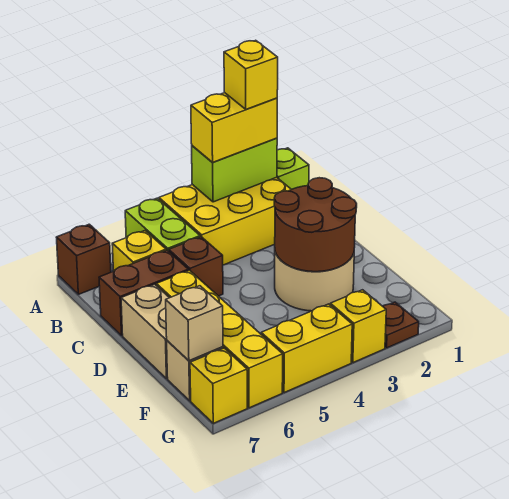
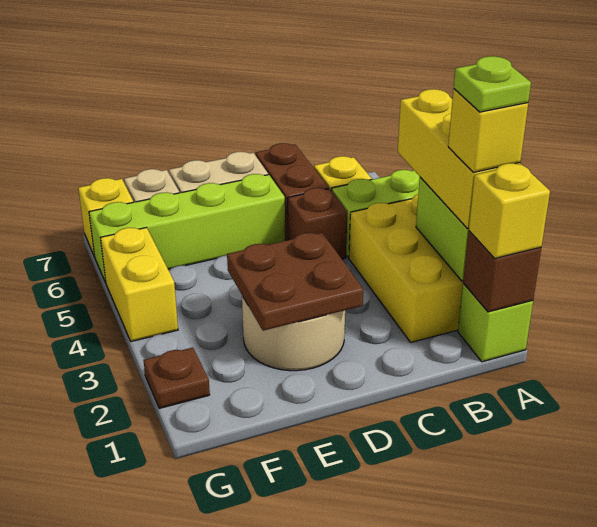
yellow brick A2:A3 level 3 -> yellow brick A2:A4 level 3
none -> lime plate A2 level 5
brown brick A7 level 1 -> brown brick A1 level 2
brown round brick D2:E3 level 2 -> brown plate D2:E3 level 2
yellow brick D6:G6 level 1 -> lime brick D6:G6 level 1
tan brick F7 level 2 -> none
yellow brick G3 level 1 -> yellow brick A1 level 3

